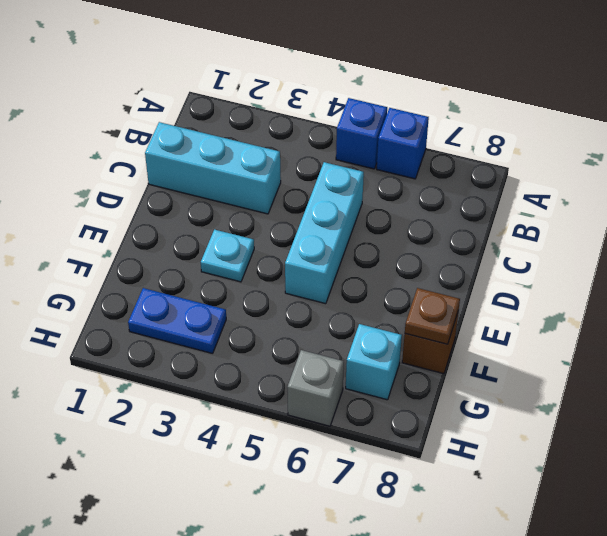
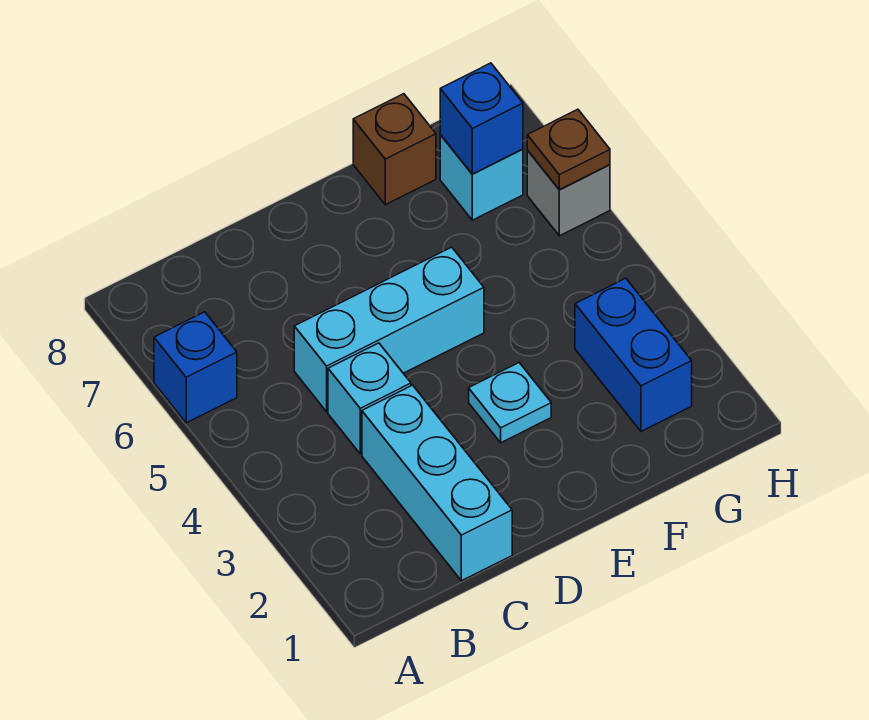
blue brick A5 level 1 -> blue brick G7 level 2
none -> cyan brick C4 level 1
brown plate F8 level 2 -> brown plate H6 level 2
blue plate G2:G3 level 1 -> blue brick G2:G3 level 1

